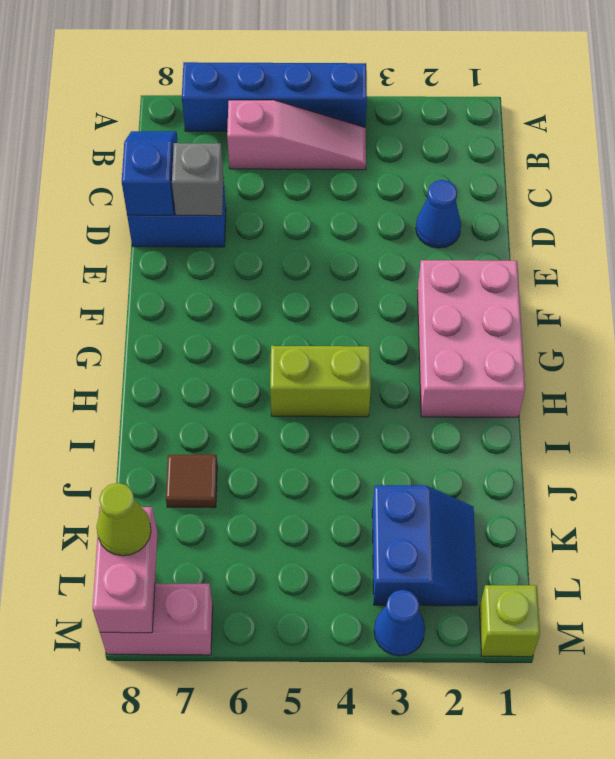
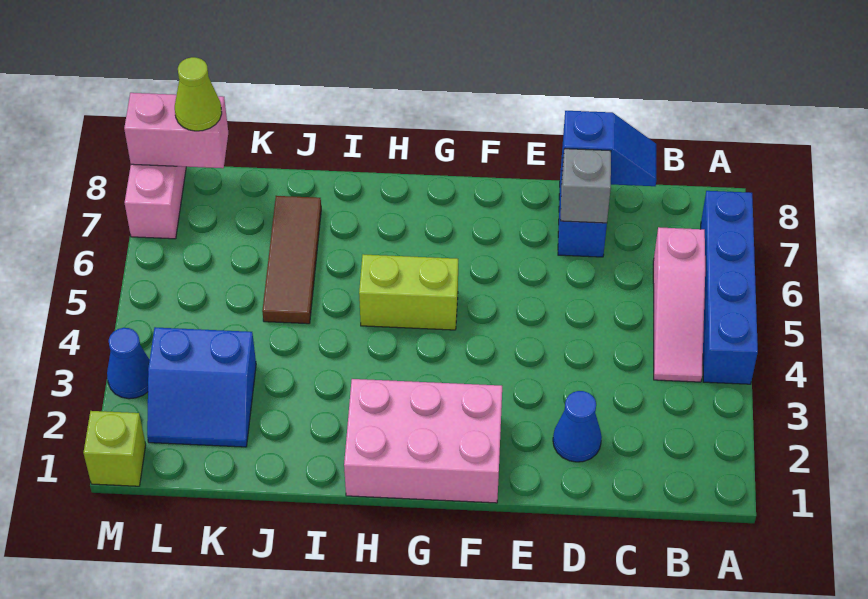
lime brick H4:H5 level 1 -> lime brick G5:H5 level 1
brown tile J7 level 1 -> brown tile J5:J7 level 1

